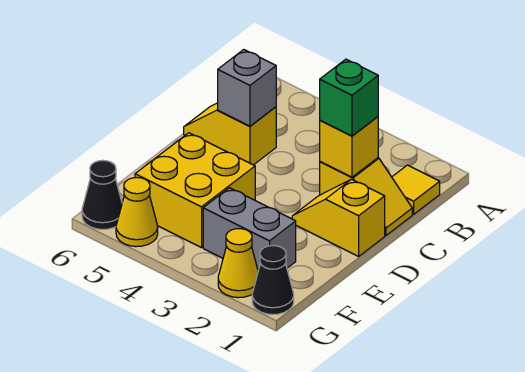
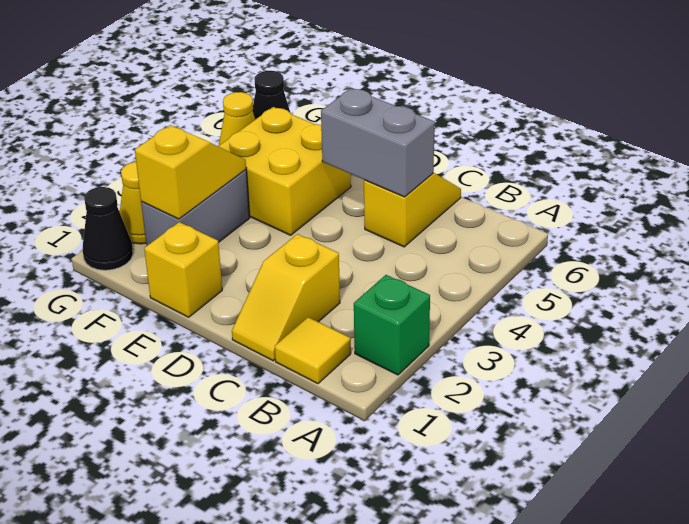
yellow brick C2 level 2 -> yellow brick E1 level 1
green brick C2 level 3 -> green brick A2 level 1
grey brick C5 level 2 -> grey brick C5:D5 level 2
yellow slope D1:D2 level 1 top 1 -> yellow slope F2:F3 level 2 top 2

